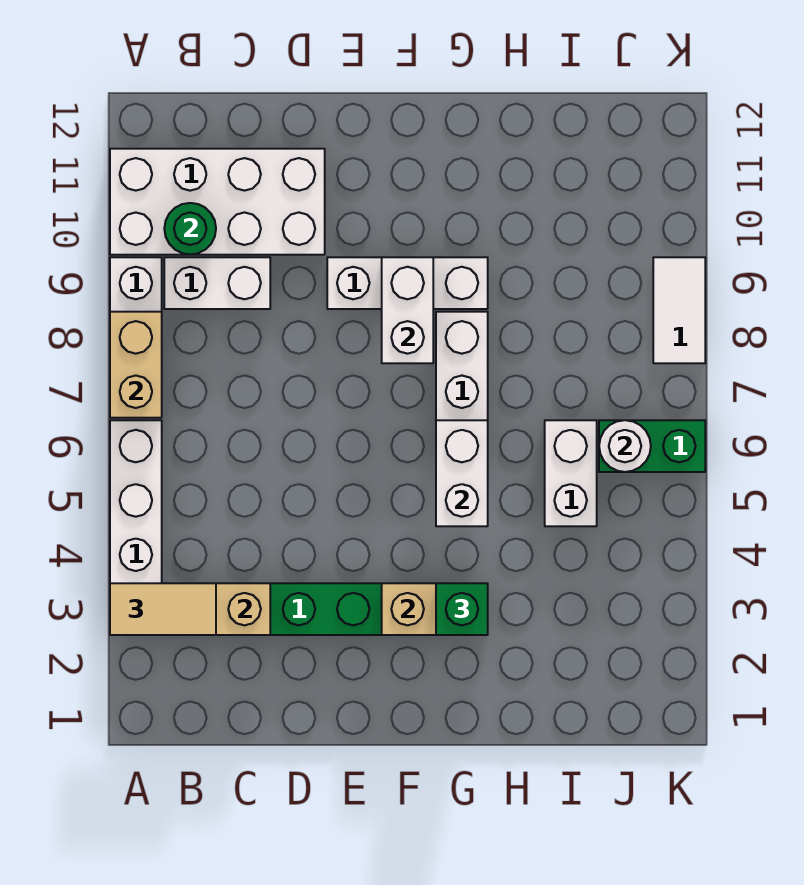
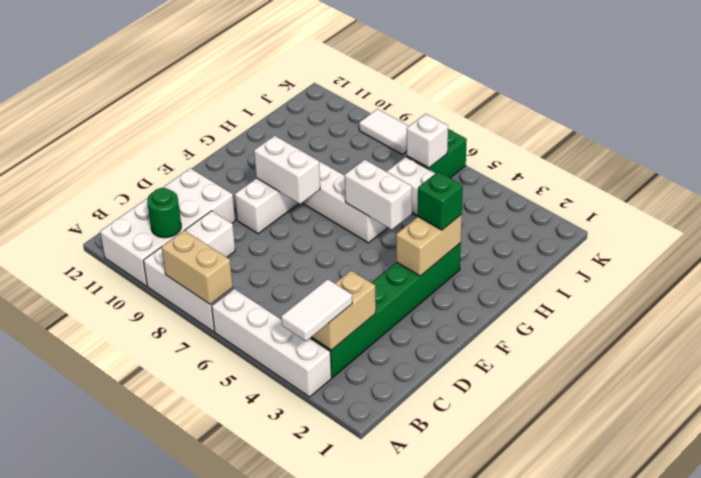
tan tile A3:B3 level 3 -> white tile A3:B3 level 3
white round brick J6 level 2 -> white brick J6 level 2

